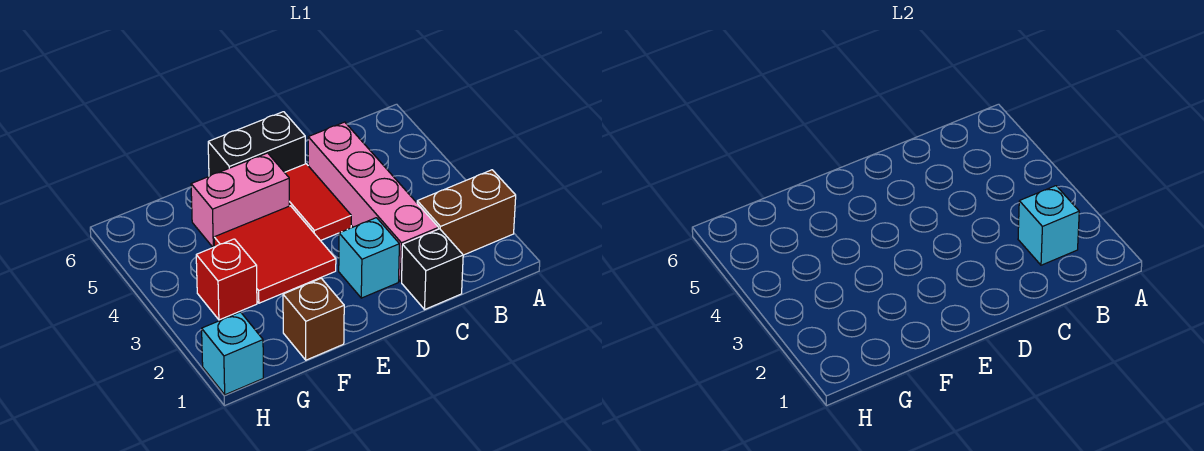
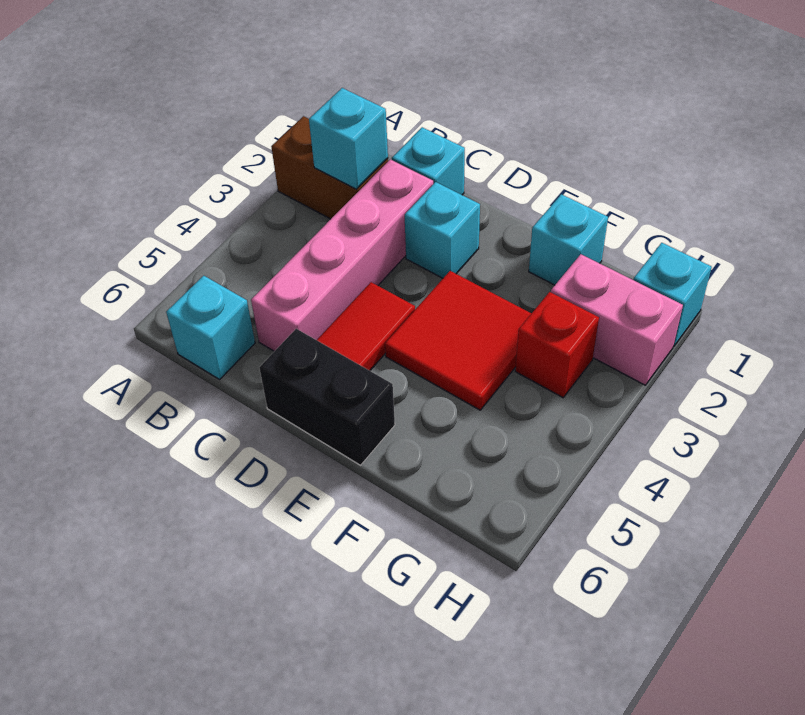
none -> cyan brick B6 level 1
black brick C1 level 1 -> cyan brick C1 level 1
pink brick E5:F5 level 1 -> pink brick G2:H2 level 1
brown brick F1 level 1 -> cyan brick F1 level 1

